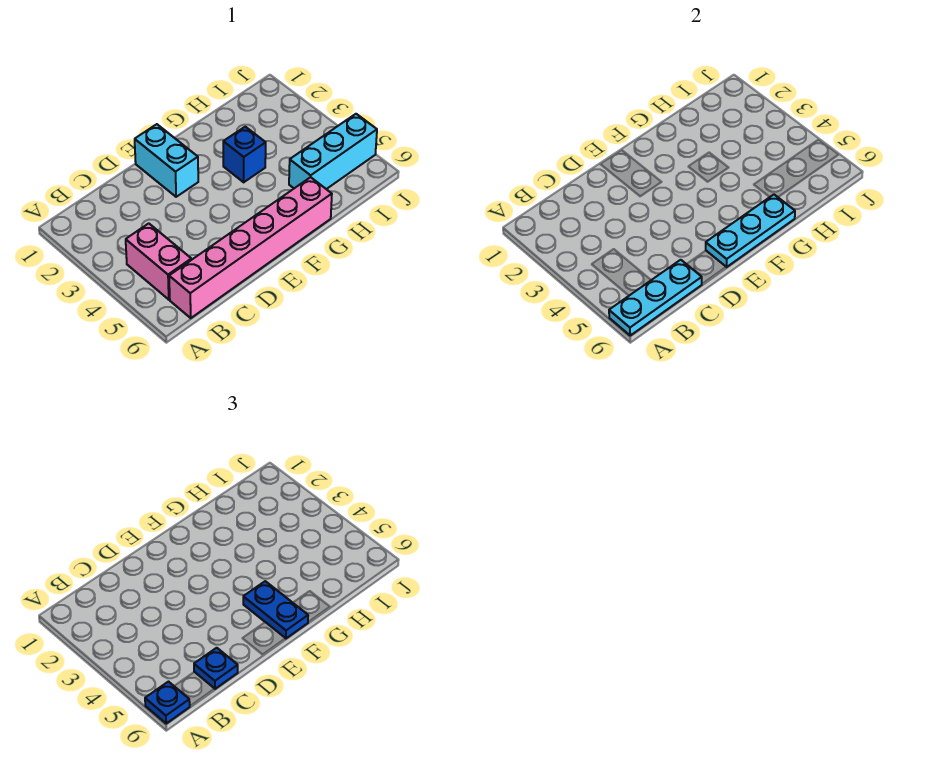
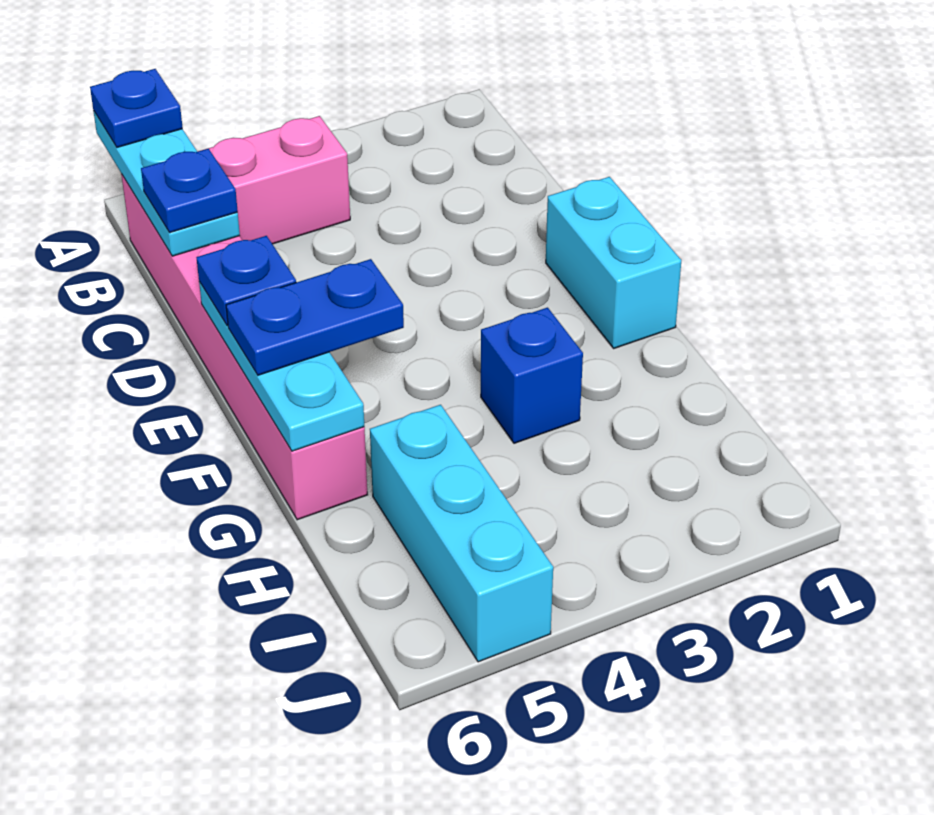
cyan brick E1:E2 level 1 -> cyan brick E1:F1 level 1
none -> blue plate E6 level 3

